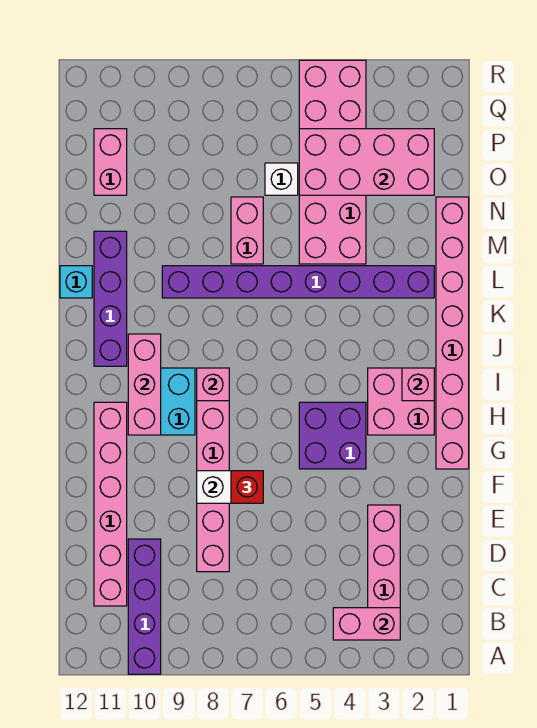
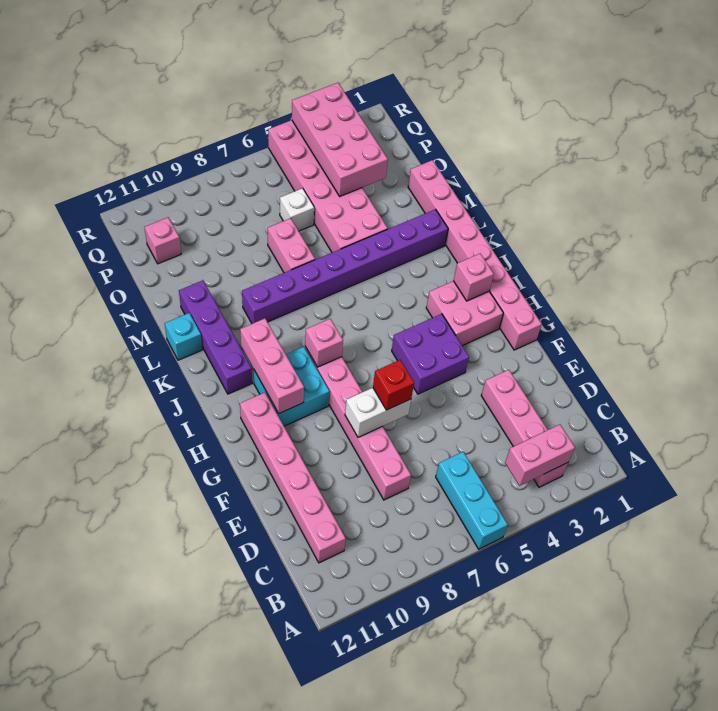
none -> cyan brick A6:C6 level 1
purple brick A10:D10 level 1 -> none
pink brick O2:P5 level 2 -> pink brick O3:R4 level 2
pink brick O11:P11 level 1 -> pink brick P11 level 1

